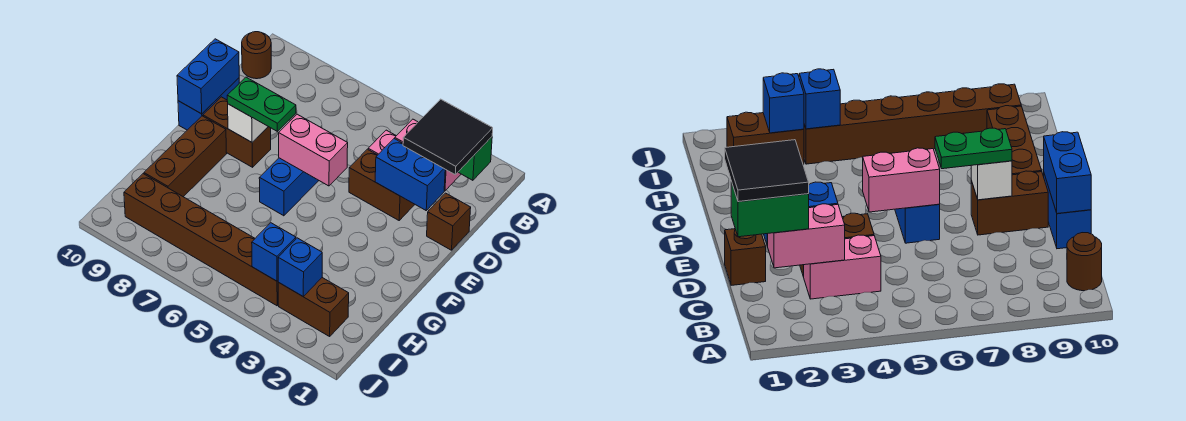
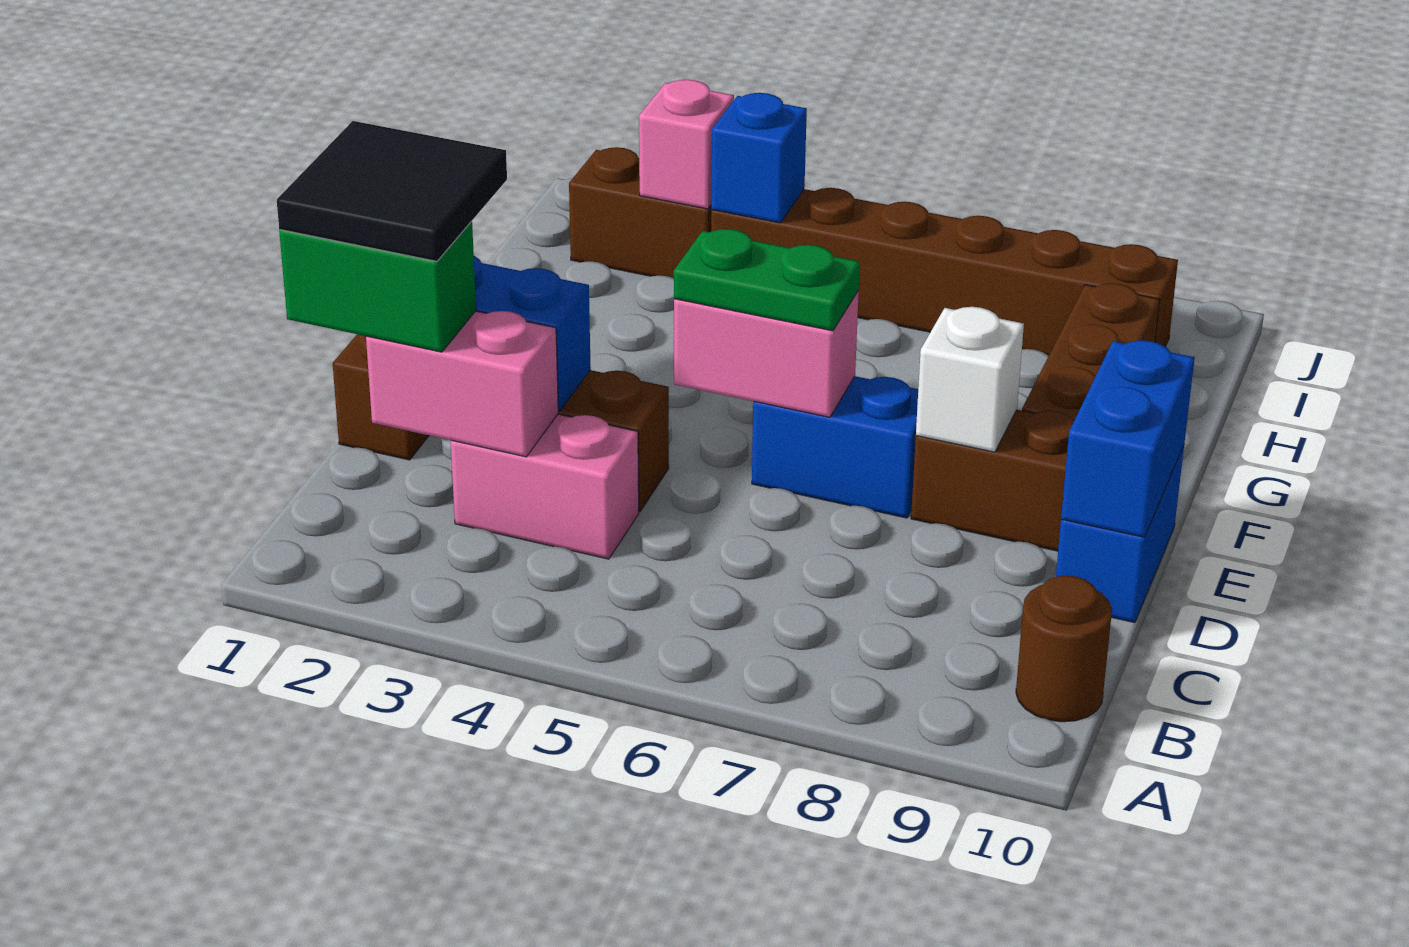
blue brick E6:F6 level 1 -> blue brick E6:E7 level 1
green plate E7:E8 level 3 -> green plate E5:E6 level 3
blue brick I3 level 2 -> pink brick I3 level 2

